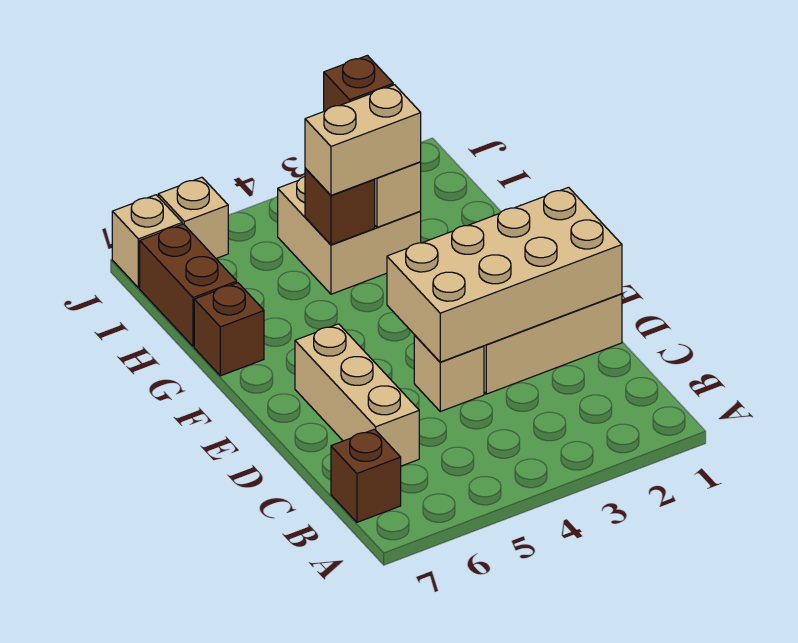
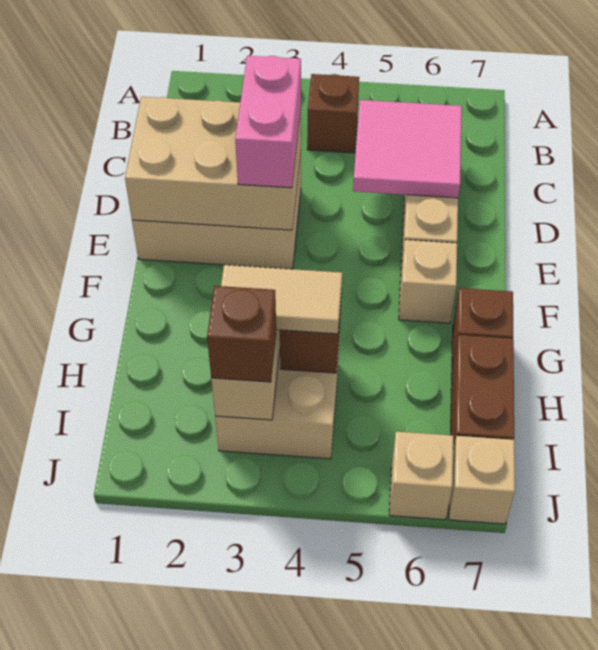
brown brick B7 level 1 -> brown brick B4 level 1
none -> pink tile C5:D6 level 2
tan brick D1:E4 level 2 -> tan brick D1:E3 level 2
none -> pink brick D3:E3 level 3
tan brick D4 level 1 -> tan brick F6 level 1
tan brick H3:H4 level 3 -> tan tile H3:H4 level 3

